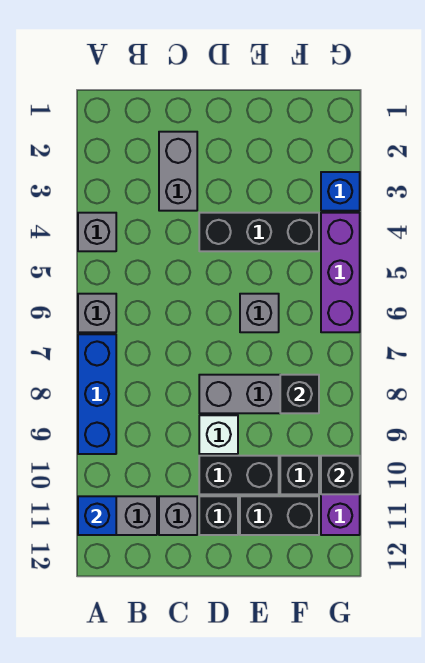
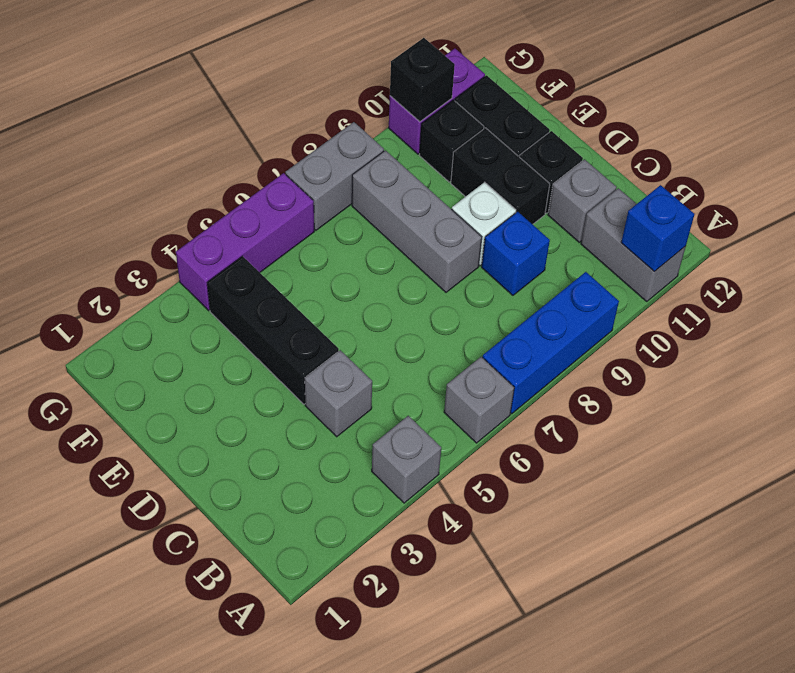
grey brick C2:C3 level 1 -> grey brick G7:G8 level 1
grey brick E6 level 1 -> grey brick C4 level 1
black brick F8 level 2 -> none
blue brick G3 level 1 -> blue brick C9 level 1

